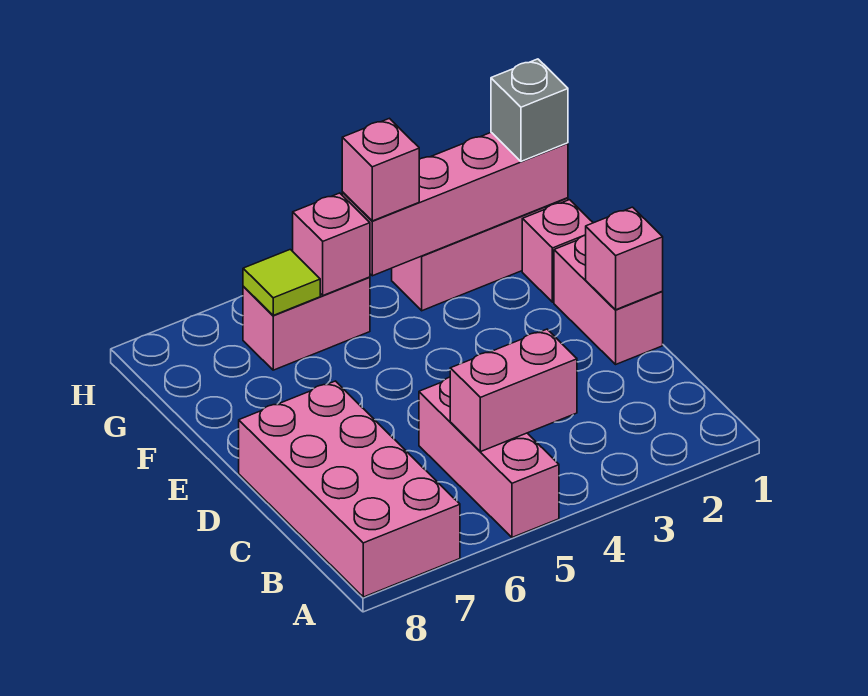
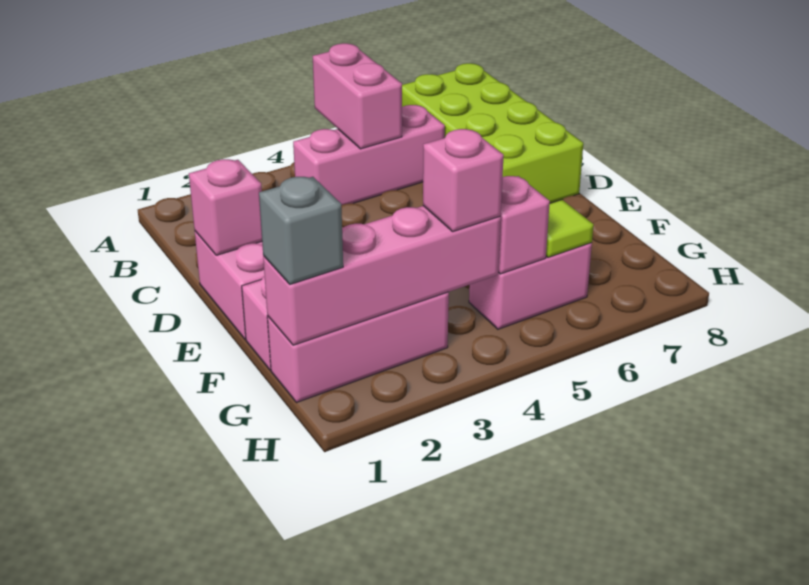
pink brick A5:C5 level 1 -> pink brick B4:B6 level 1
pink brick A7:D8 level 1 -> lime brick A7:D8 level 1
pink brick B4:B5 level 2 -> pink brick A5:B5 level 2

